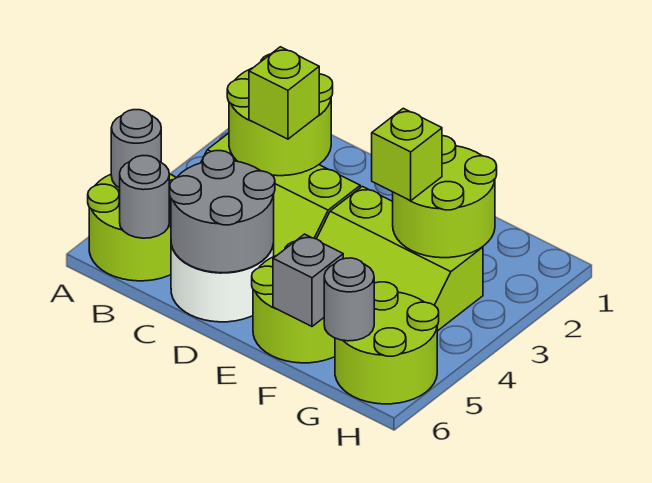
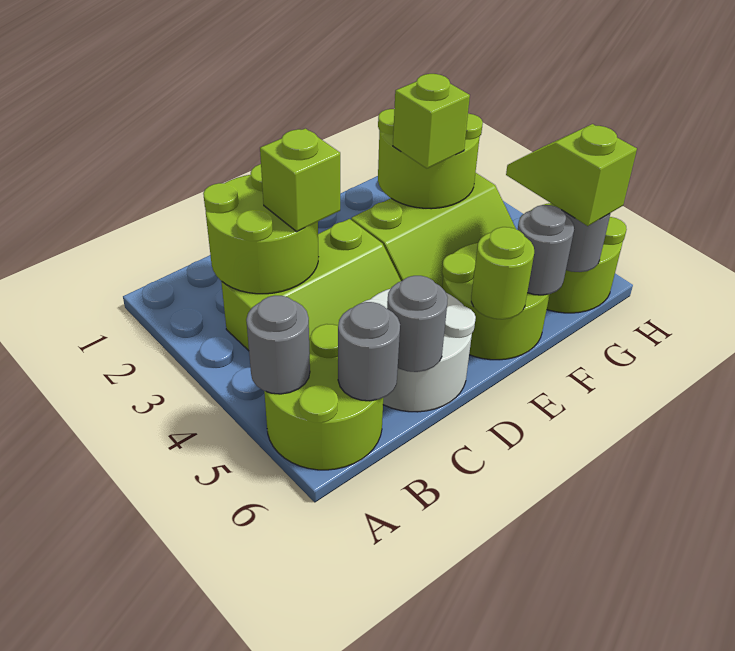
grey round brick C5:D6 level 2 -> grey round brick C6 level 2
none -> lime round brick E6 level 2
grey brick F6 level 2 -> grey round brick F6 level 2
none -> lime slope G5:G6 level 3 top 6

